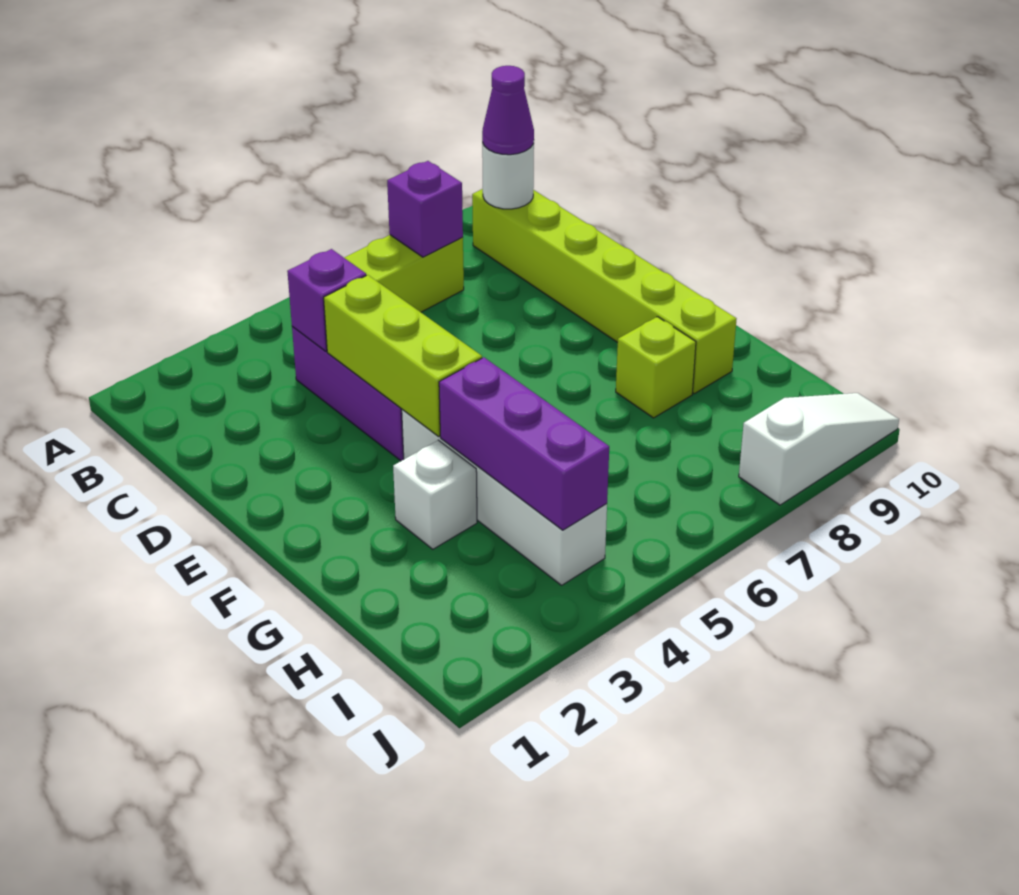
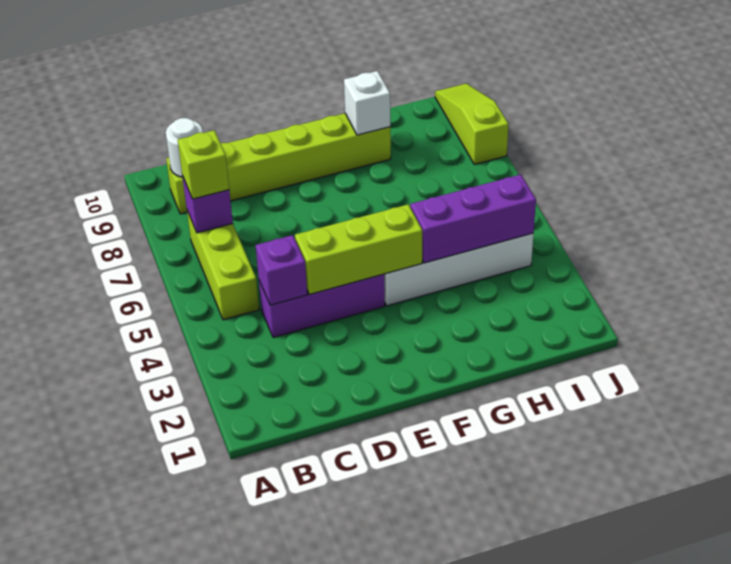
purple cone B9 level 3 -> none
white brick G3 level 1 -> white brick G9 level 2
lime brick G8 level 1 -> lime brick B7 level 3
white slope J8:J10 level 1 top 8 -> lime slope J8:J10 level 1 top 8

